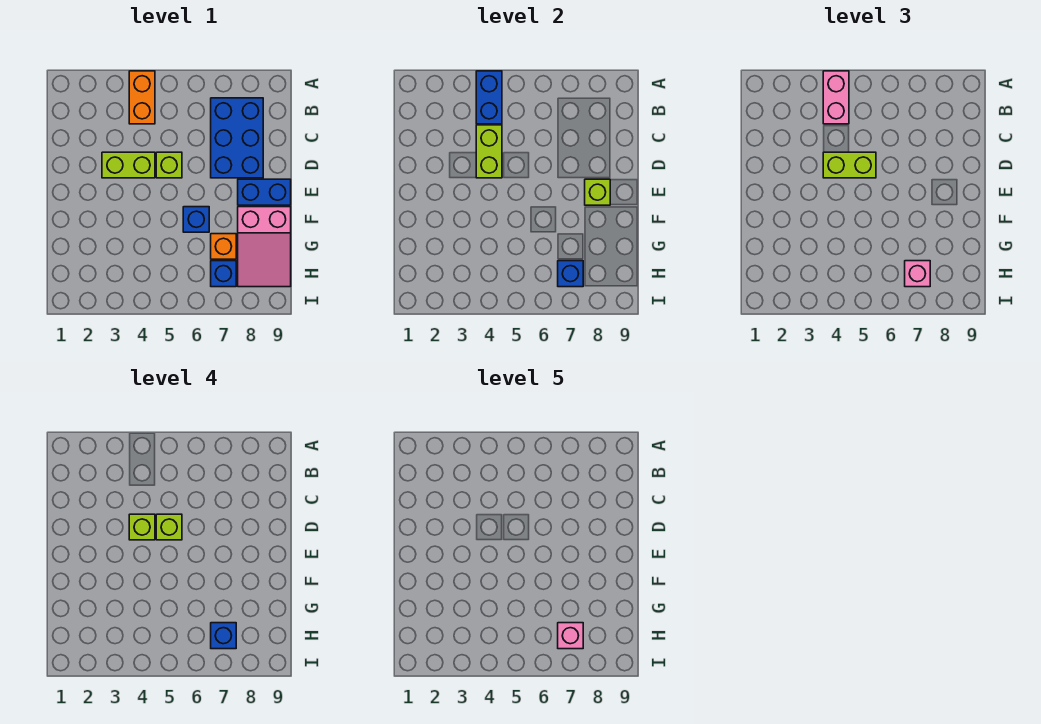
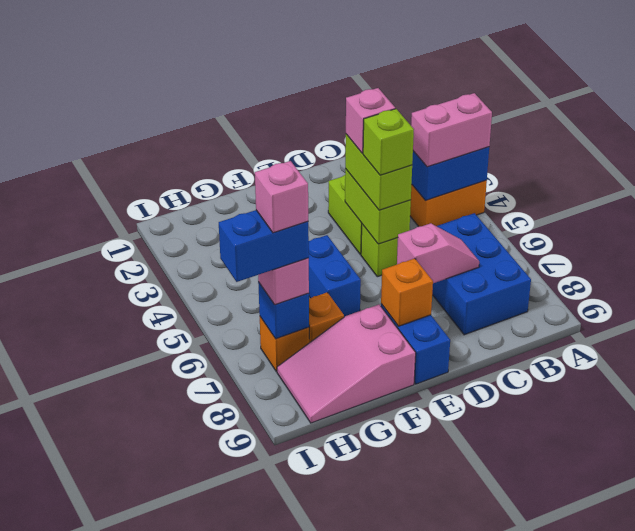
blue brick B7:D8 level 1 -> blue brick B6:C8 level 1
lime brick C4:D4 level 2 -> lime brick D4:D5 level 2
none -> pink slope C7:D7 level 2 top D
lime brick D4 level 4 -> pink brick D4 level 4
lime brick E8 level 2 -> orange brick E8 level 2
blue brick F6 level 1 -> blue brick F5:F6 level 1
blue brick H7 level 1 -> orange brick H7 level 1
blue brick H7 level 4 -> blue brick H7:I7 level 4

